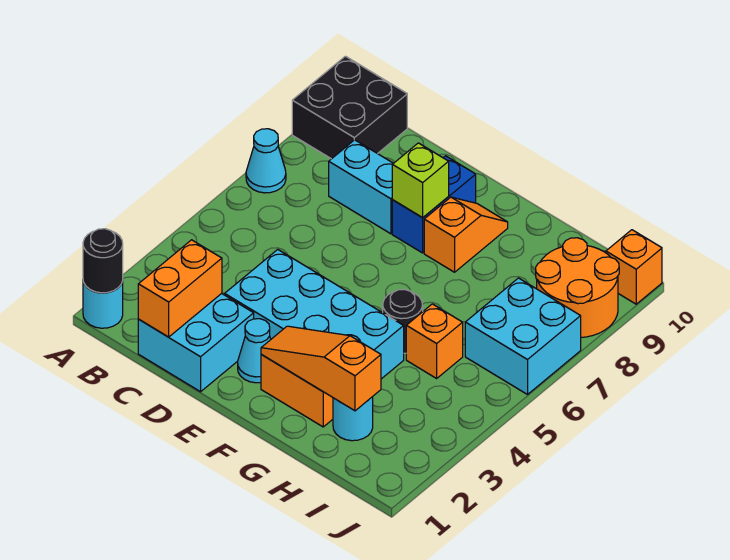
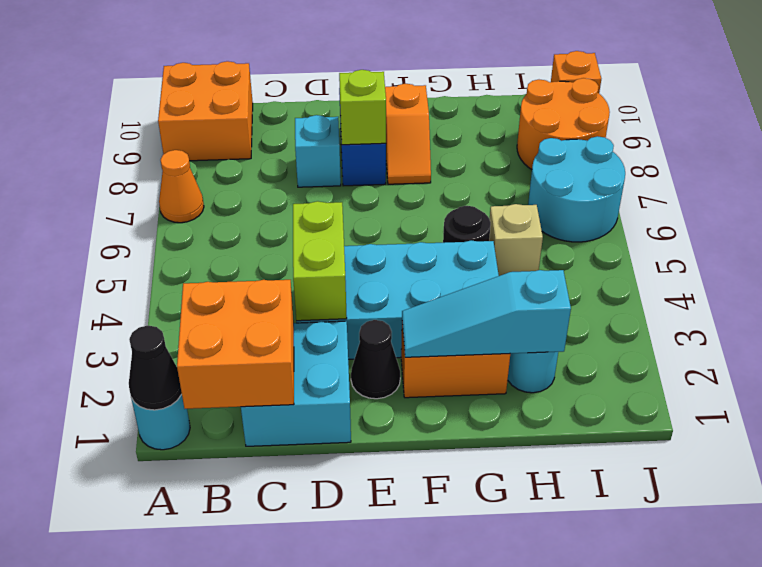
black round brick A1 level 2 -> black cone A1 level 2
cyan cone A7 level 1 -> orange cone A7 level 1
black brick A9:B10 level 1 -> orange brick A9:B10 level 1
orange brick C1:C2 level 2 -> orange brick B1:C2 level 2
cyan brick C8:D8 level 1 -> cyan brick D8 level 1
none -> lime brick D3:D4 level 2
cyan cone E2 level 1 -> black cone E2 level 1
orange slope F2:H2 level 2 top H -> cyan slope F2:H2 level 2 top H
orange slope F8:F9 level 1 top 8 -> orange slope F8:F9 level 1 top 9
orange brick H5 level 1 -> tan brick H5 level 1
cyan brick I6:J7 level 1 -> cyan round brick I6:J7 level 1

